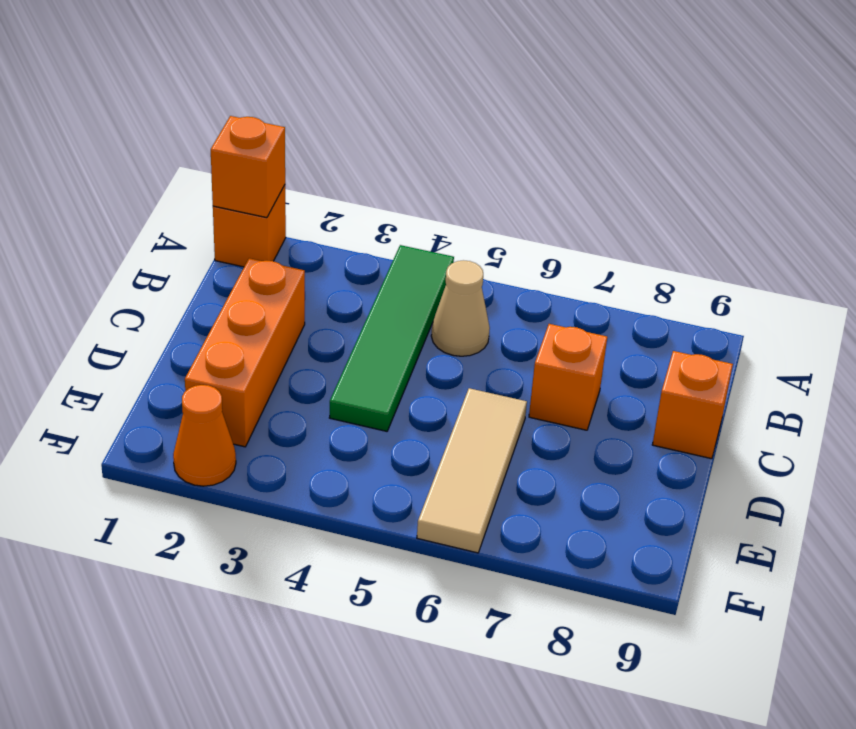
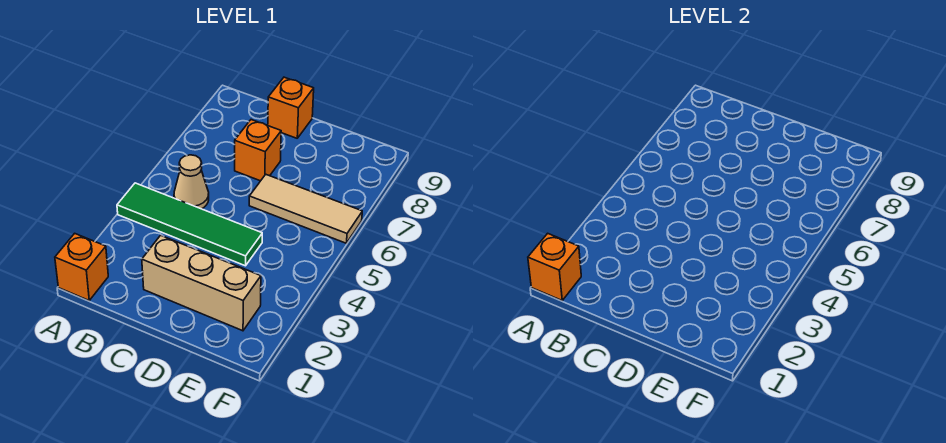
orange brick C2:E2 level 1 -> tan brick C2:E2 level 1
orange cone F2 level 1 -> none

